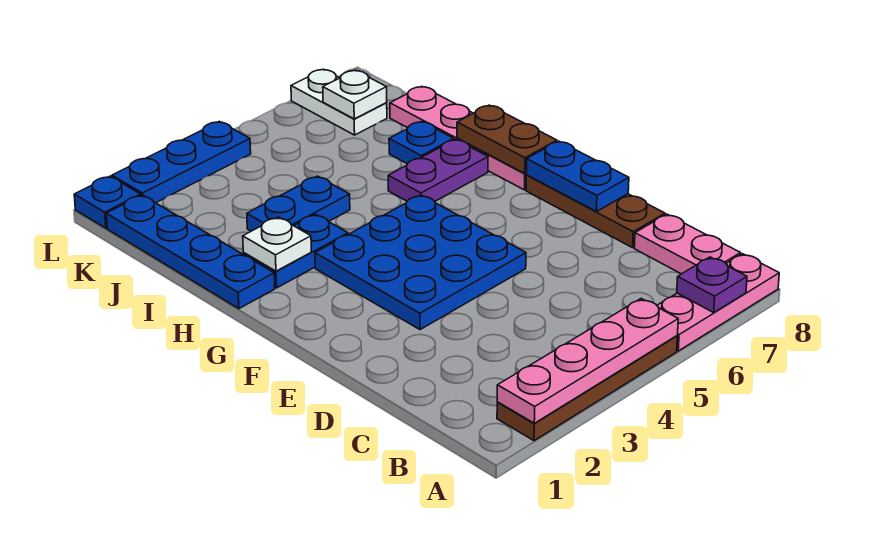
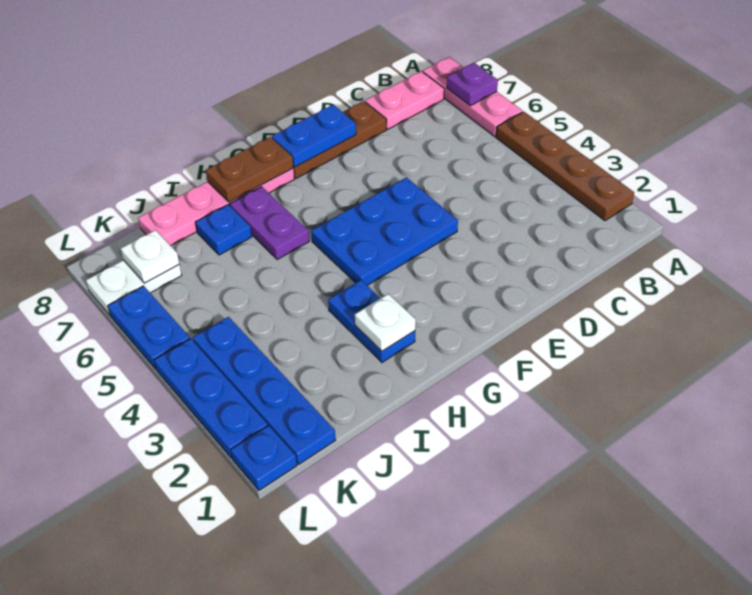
pink plate A2:A5 level 2 -> none
blue plate E3:G5 level 1 -> blue plate E4:G5 level 1
blue plate H1:K1 level 1 -> blue plate K1:K4 level 1
blue plate I3:I4 level 1 -> blue plate L5:L6 level 1

